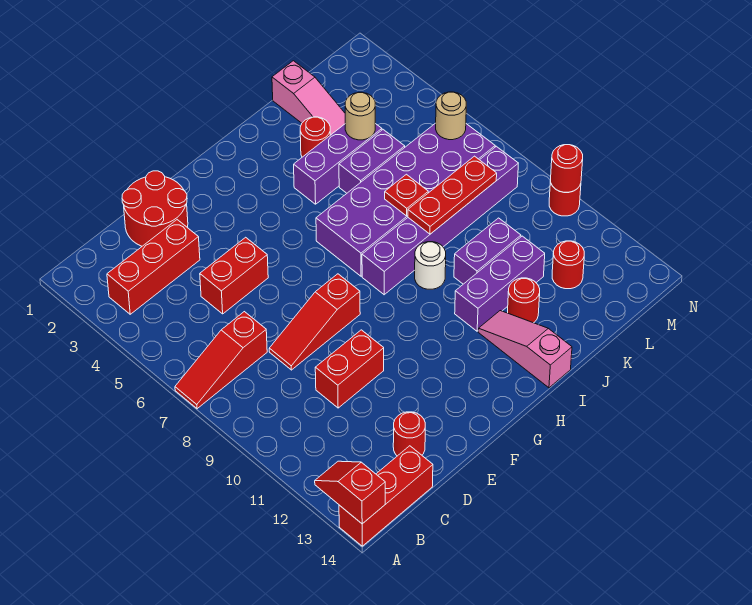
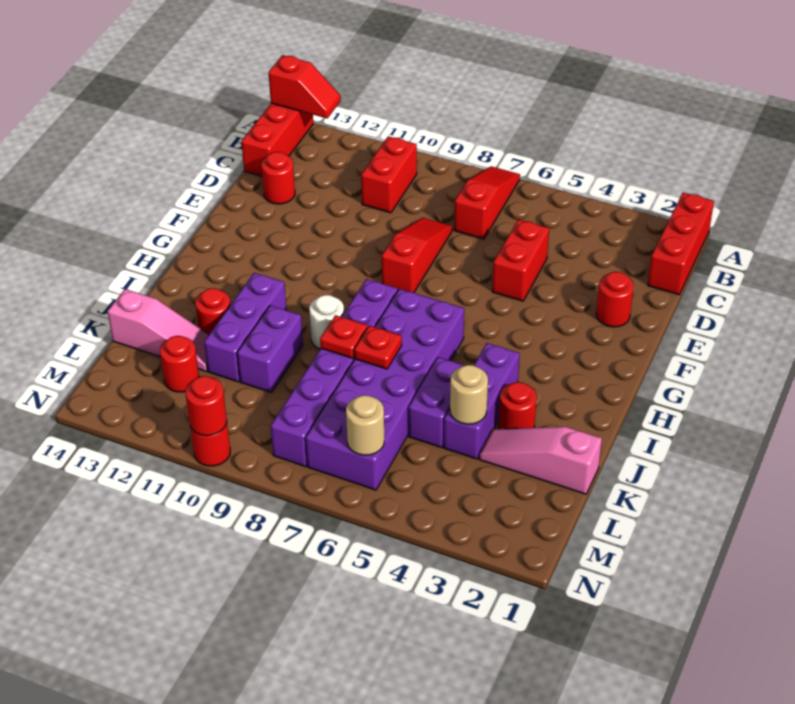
red brick B3:D3 level 1 -> red brick A1:C1 level 1
red round brick D1:E2 level 1 -> red round brick E2 level 1
red brick D10:E10 level 1 -> red brick B10:C10 level 1
pink slope I12:I14 level 1 top 14 -> pink slope K12:K14 level 1 top 14
red plate J8:L8 level 2 -> red plate J8 level 2

